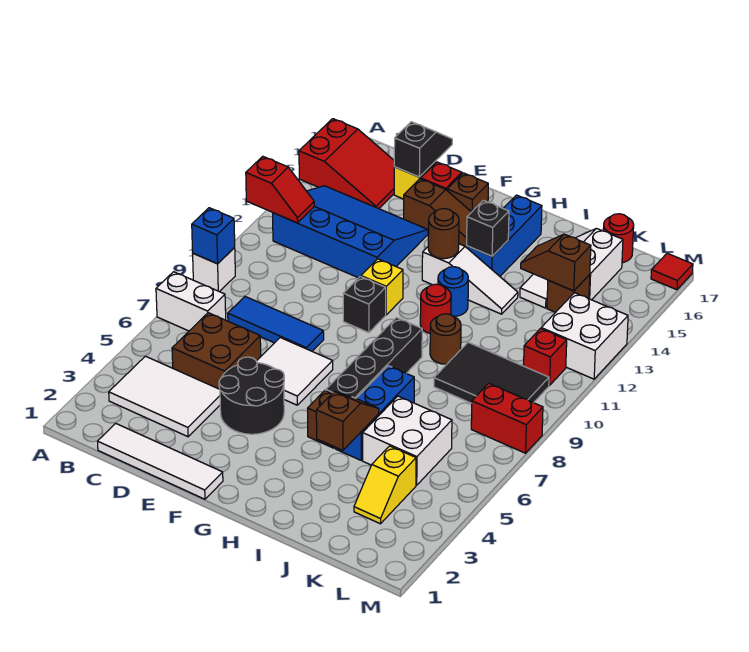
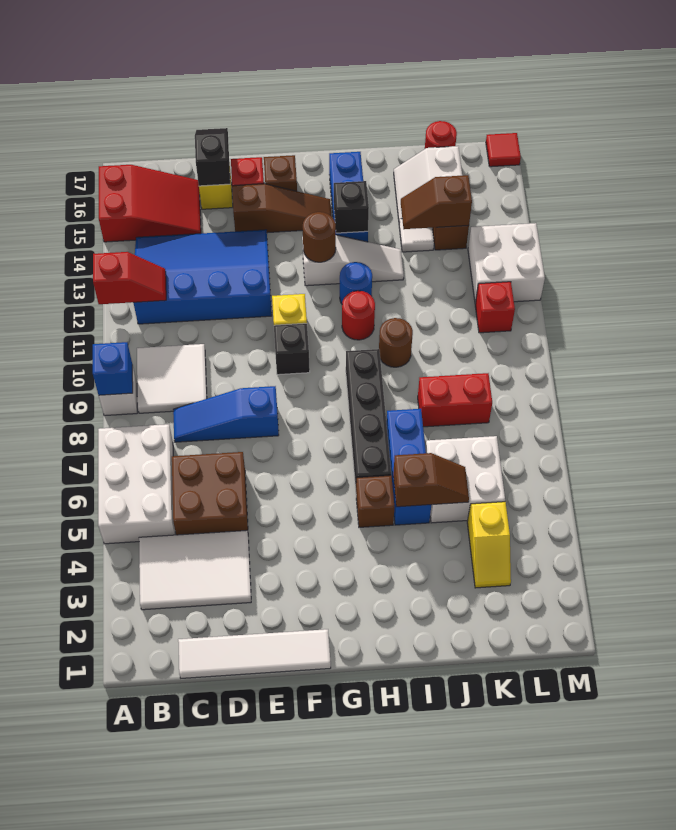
white brick A7:B7 level 1 -> white brick A5:B7 level 1
blue tile C8:E8 level 1 -> blue slope C8:E8 level 1 top E
black round brick E4:F5 level 1 -> none
white tile E6:F7 level 1 -> white tile B9:C10 level 1
brown slope I4:I5 level 2 top 4 -> brown slope I5:J5 level 2 top I
black tile J9:L10 level 1 -> none
red brick L8:M8 level 1 -> red brick J8:K8 level 1

